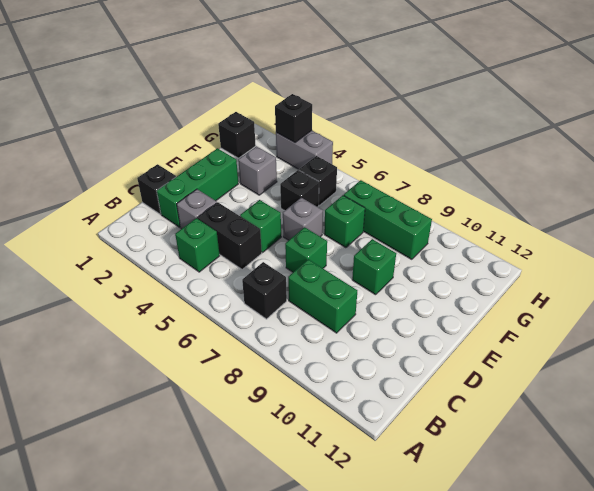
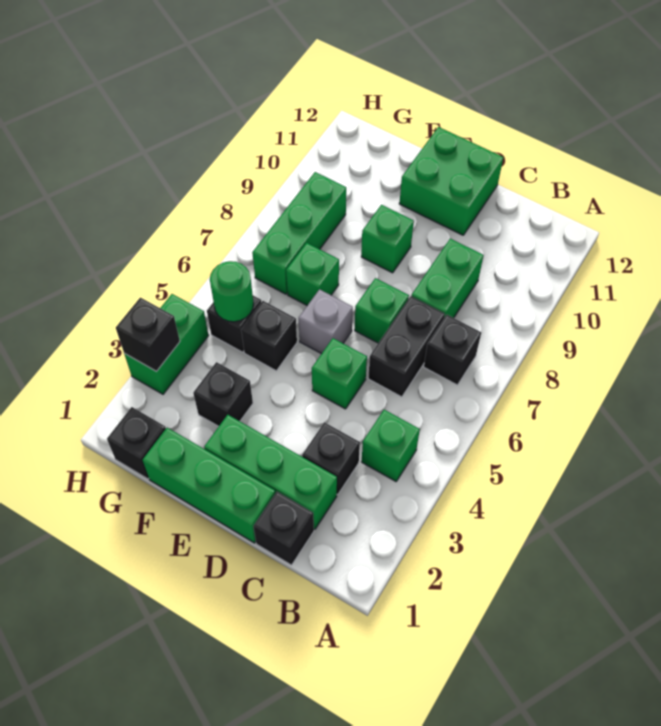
grey brick C3 level 1 -> black brick C3 level 1
black brick C4:C5 level 1 -> black brick C6:C7 level 1
none -> green brick D1:F1 level 1
none -> green brick D11:E12 level 1
grey brick F3 level 1 -> black brick F3 level 1
none -> green round brick G5 level 2
grey brick H3:H4 level 1 -> green brick H3:H4 level 1

